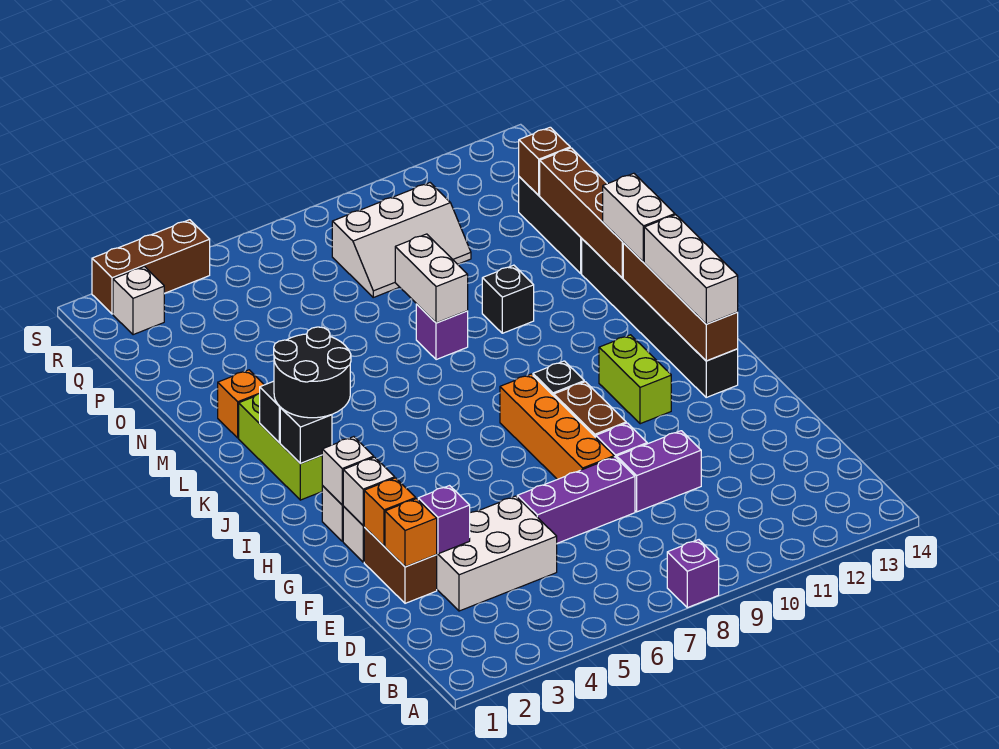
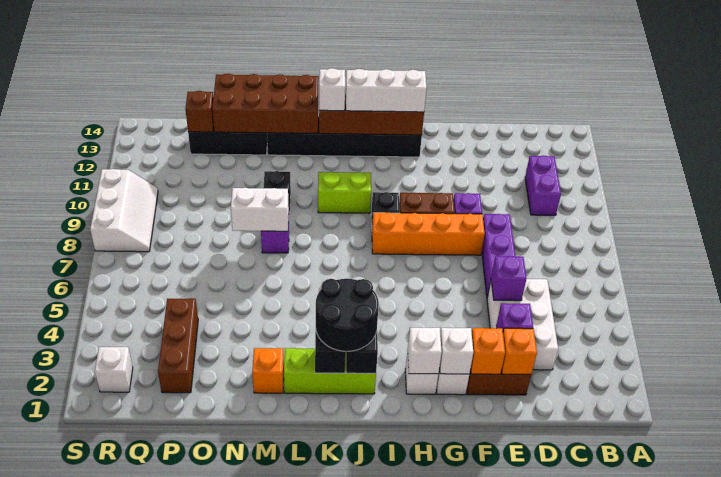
purple brick A8 level 1 -> purple brick E5 level 2
purple brick E9:E10 level 1 -> purple brick C10:C11 level 1
lime brick H11:I11 level 1 -> lime brick J10:K10 level 1
white brick K13:L13 level 3 -> white brick K13 level 3
brown brick L13:O13 level 2 -> brown brick L13:O14 level 2
white slope P8:Q10 level 1 top Q -> white slope R8:S10 level 1 top S
brown brick S2:S4 level 1 -> brown brick P2:P4 level 1

